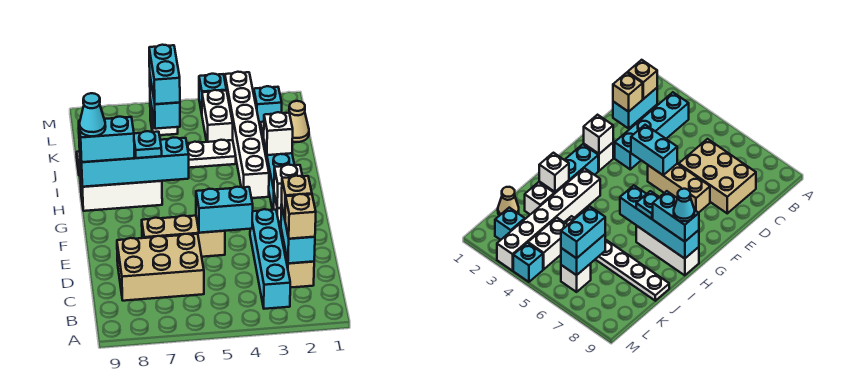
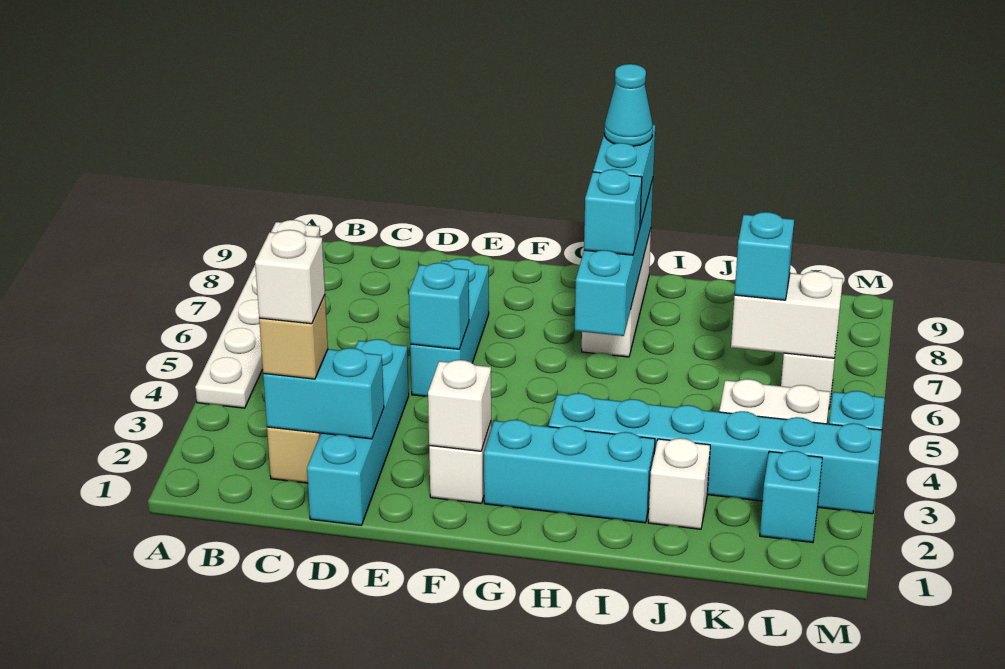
cyan brick B3:E3 level 1 -> cyan brick D1:D4 level 1
tan brick C6:D8 level 1 -> none
tan brick D2 level 3 -> none
cyan brick E4:E5 level 2 -> cyan brick E5 level 2
tan brick E5:E7 level 1 -> cyan brick E5:E7 level 1
white brick H3:M3 level 1 -> cyan brick H3:M3 level 1
cyan plate H7 level 3 -> cyan brick H7 level 3
white brick I2 level 2 -> white brick C2 level 4
white plate J4:J9 level 1 -> white plate A4:A9 level 1
tan cone K1 level 1 -> none
cyan brick K6:L6 level 2 -> white brick K6:L6 level 2
cyan brick K6:L6 level 3 -> cyan brick K6 level 3

